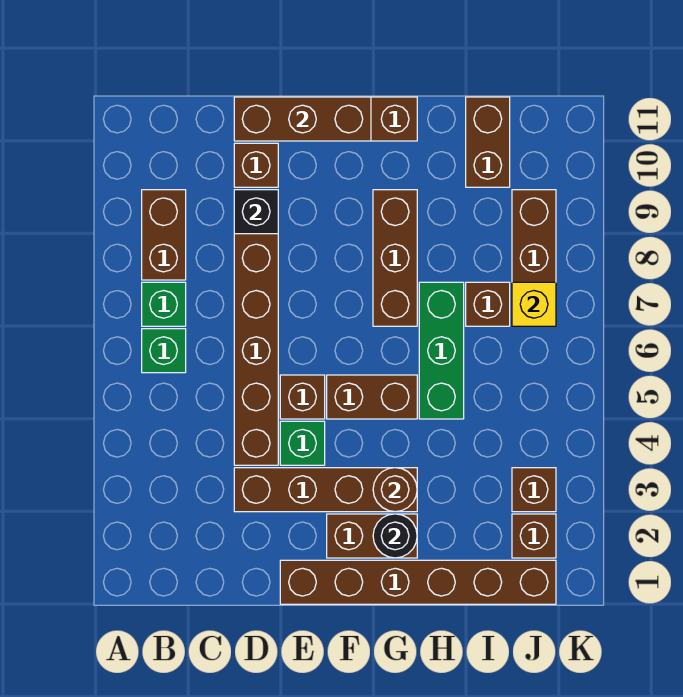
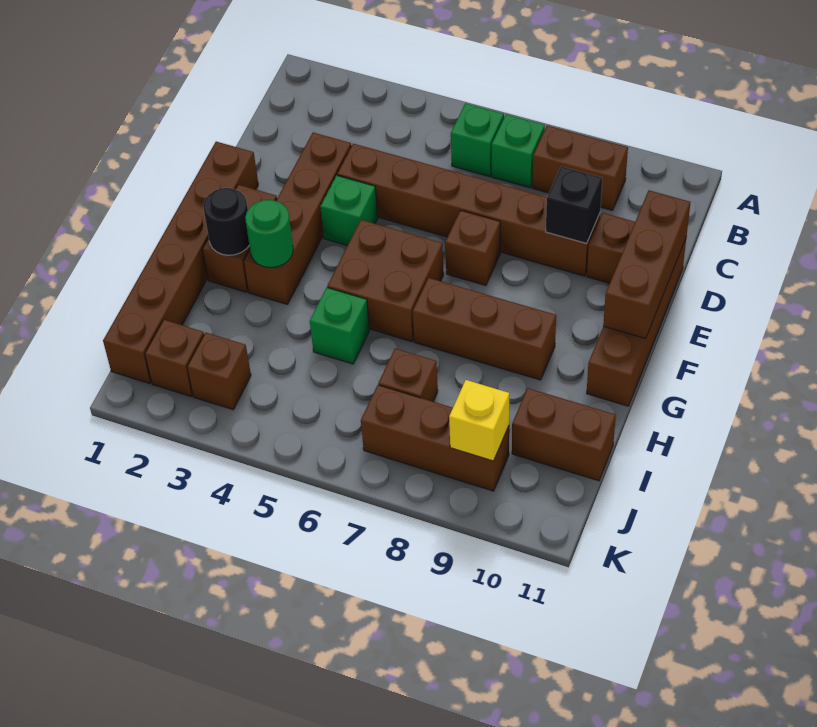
brown brick E5 level 1 -> brown brick E7 level 1
brown brick F5:G5 level 1 -> brown brick F5:G6 level 1
brown round brick G3 level 2 -> green round brick G3 level 2
green brick H5:H7 level 1 -> green brick H5 level 1
yellow brick J7 level 2 -> yellow brick J9 level 2

